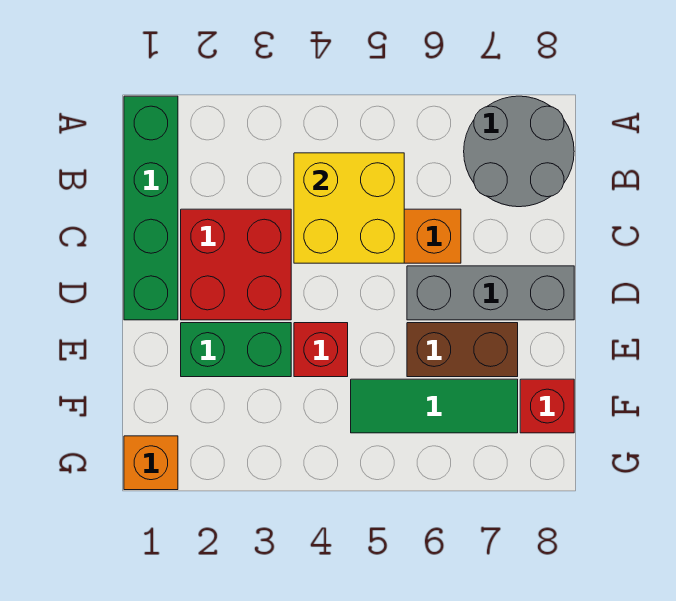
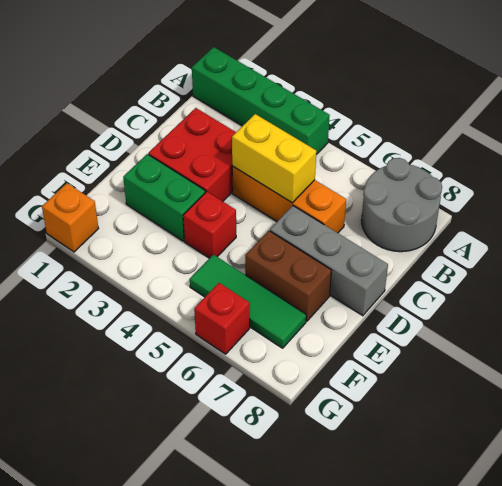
green brick A1:D1 level 1 -> green brick A1:A4 level 1
yellow brick B4:C5 level 2 -> yellow brick C4:C5 level 2
red brick F8 level 1 -> red brick G6 level 1

